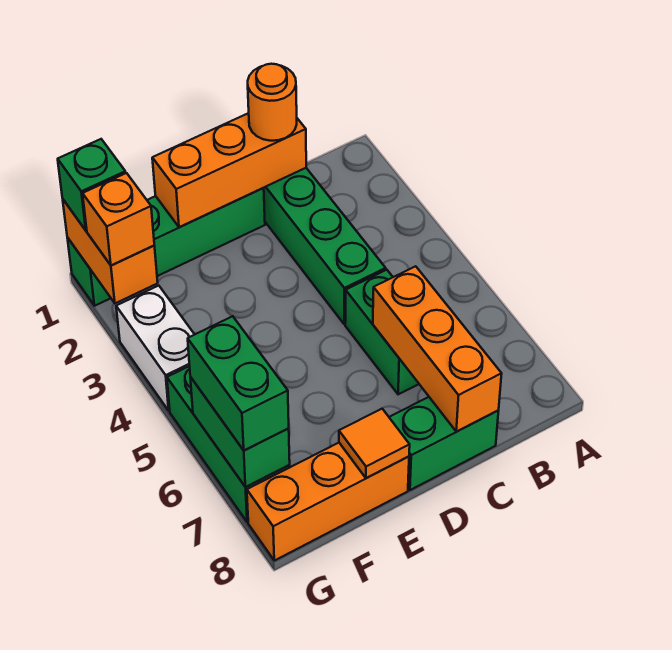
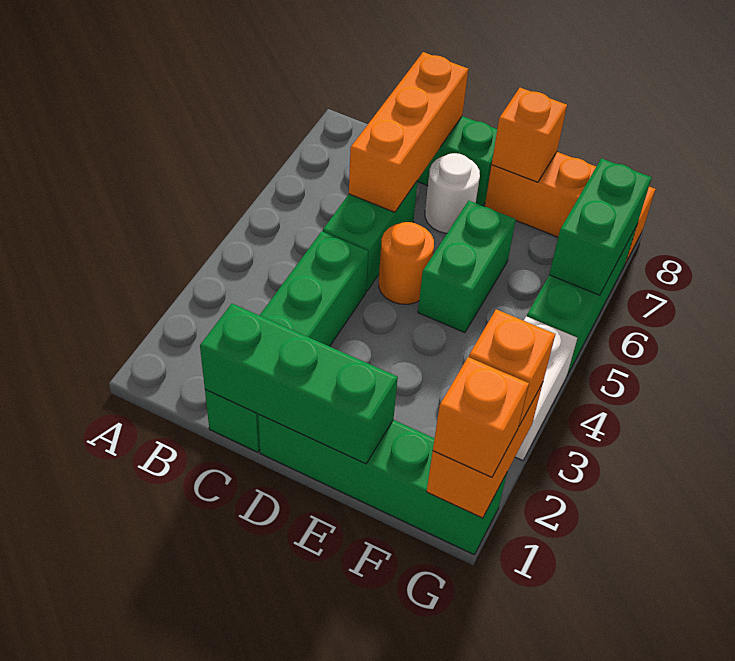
orange brick C1:E1 level 2 -> green brick C1:E1 level 2
orange round brick C1 level 3 -> orange round brick D5 level 1
none -> white round brick D7 level 1
orange tile E8 level 2 -> orange brick E8 level 2
green brick G1 level 3 -> orange brick G1 level 3
green brick G6:G7 level 3 -> green brick E5:E6 level 1

